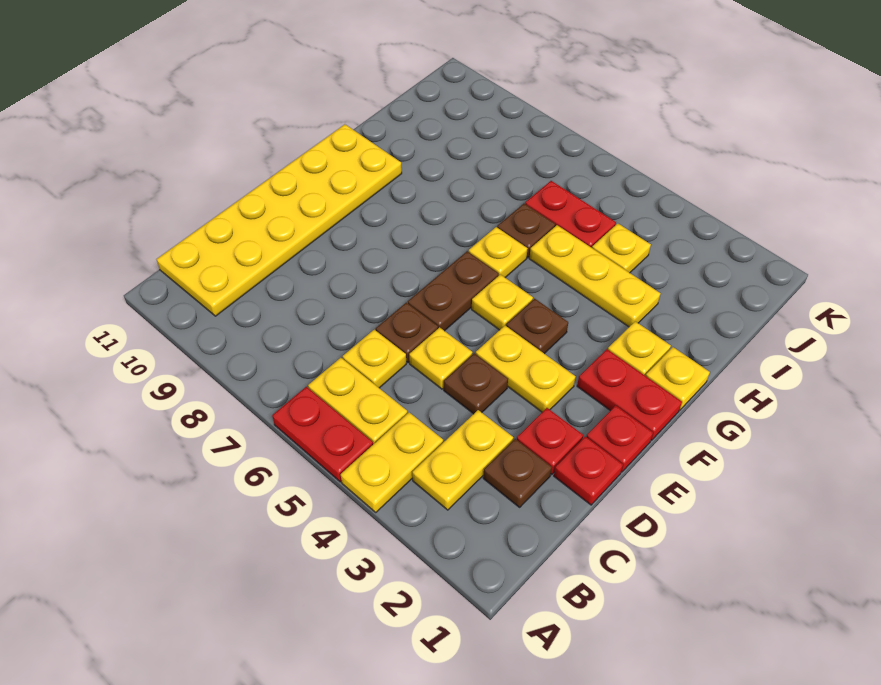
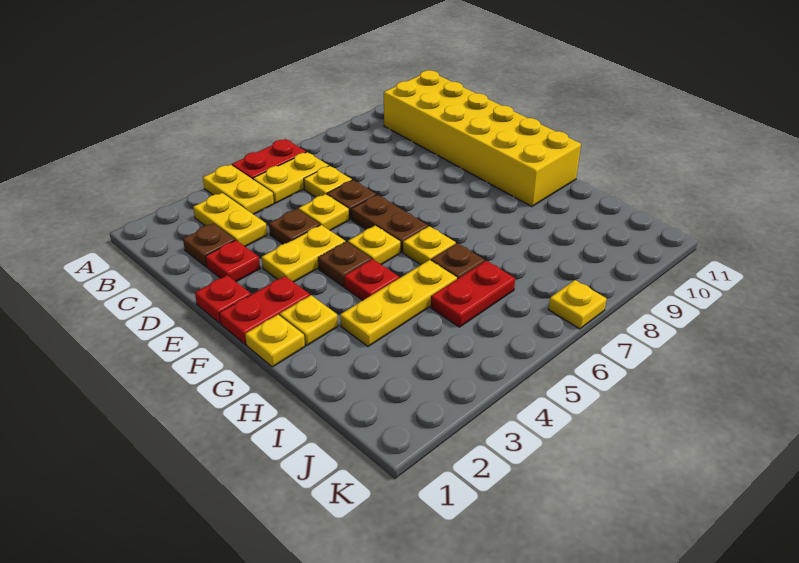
yellow plate B10:G11 level 1 -> yellow brick B10:G11 level 1
red plate D1 level 1 -> red plate G4 level 1
yellow plate I4 level 1 -> yellow plate K7 level 1

